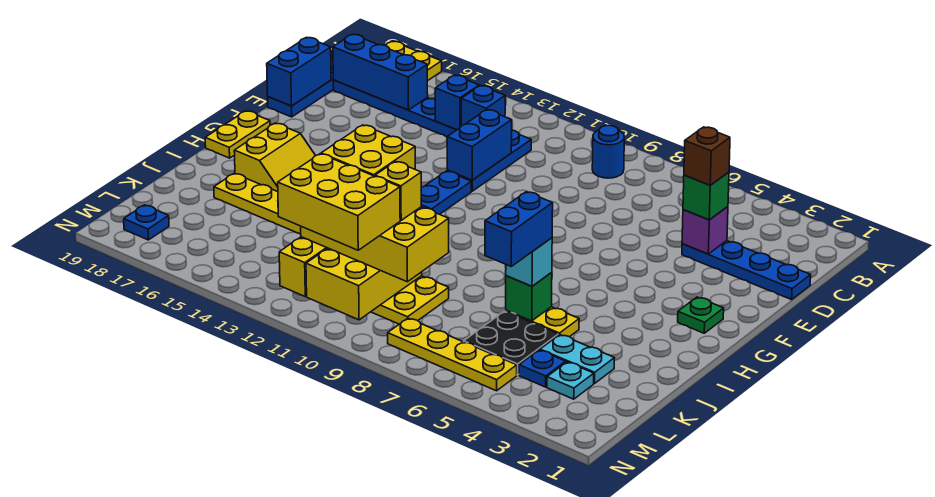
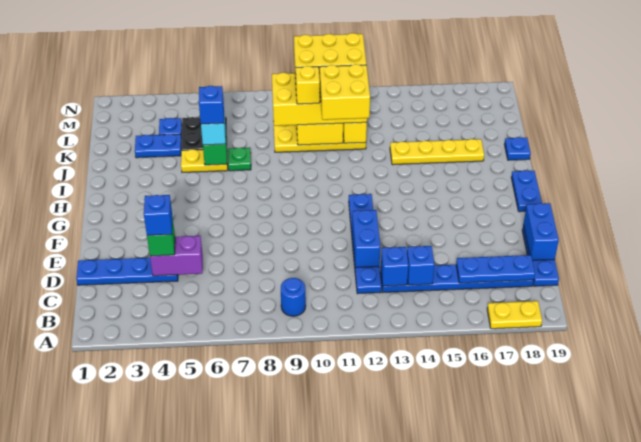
blue brick C16:C18 level 2 -> blue plate C16:C18 level 2
purple brick D4 level 2 -> purple brick D4:D5 level 2
brown brick D4 level 4 -> blue brick D4 level 4
green plate G2 level 1 -> green plate J7 level 1
yellow plate G19:H19 level 1 -> blue plate G19:H19 level 1
yellow slope H16:I17 level 1 top 17 -> none
blue brick J6:K6 level 4 -> blue brick J6 level 4
cyan plate K3:K4 level 1 -> blue plate K3:K4 level 1
cyan plate L3 level 1 -> none
yellow plate M5:M8 level 1 -> none
blue plate M18 level 1 -> blue plate J19 level 1

